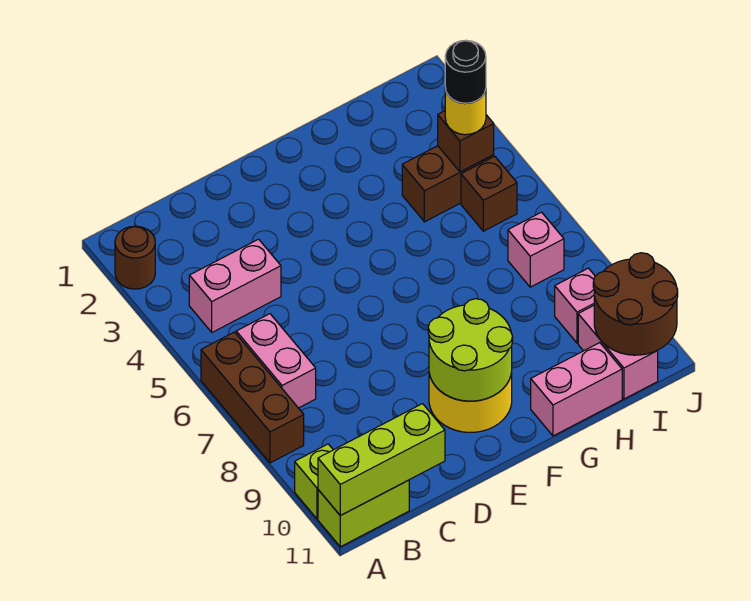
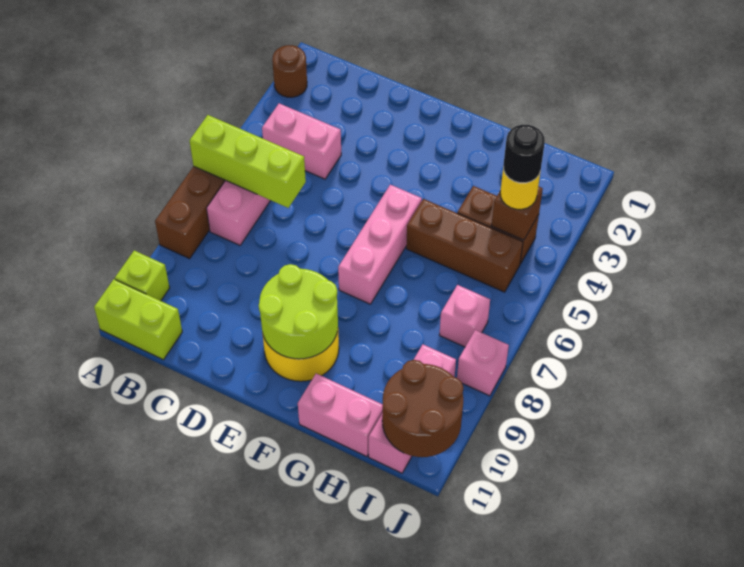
lime brick A11:C11 level 2 -> lime brick A6:C6 level 2
none -> pink brick F5:F7 level 1
brown brick I5 level 1 -> brown brick G5:I5 level 1
none -> pink brick J8 level 1

